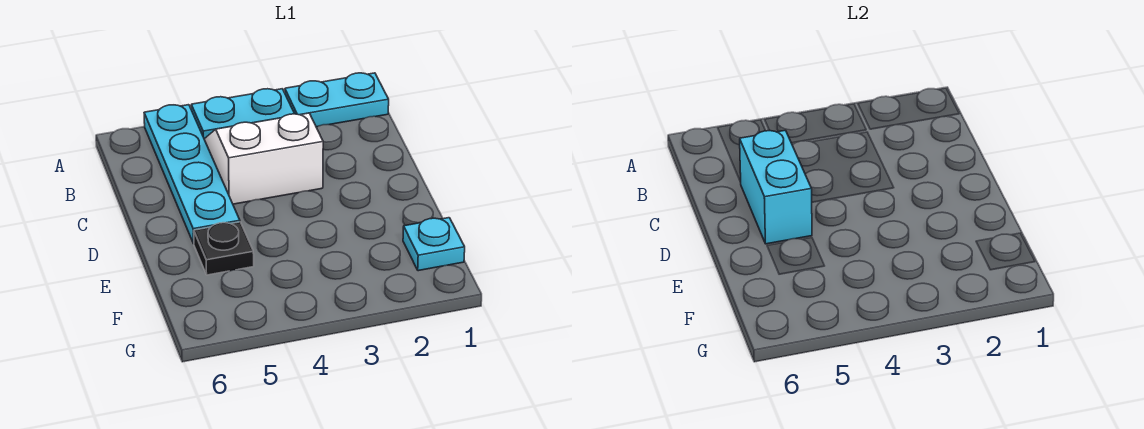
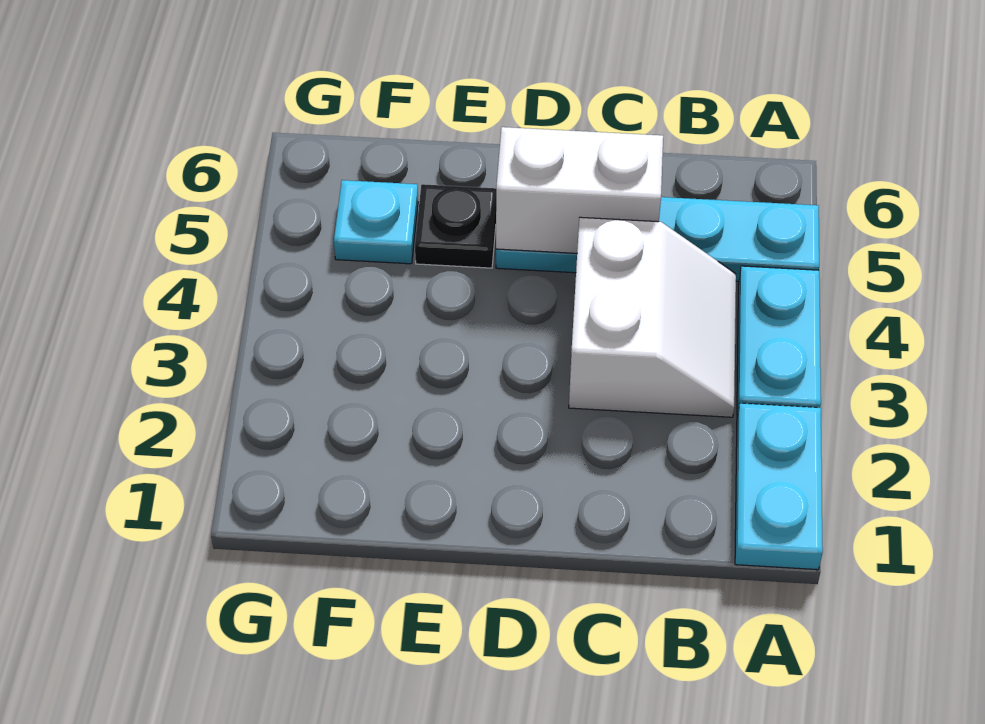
cyan brick C5:D5 level 2 -> white brick C5:D5 level 2
cyan plate F1 level 1 -> cyan plate F5 level 1

